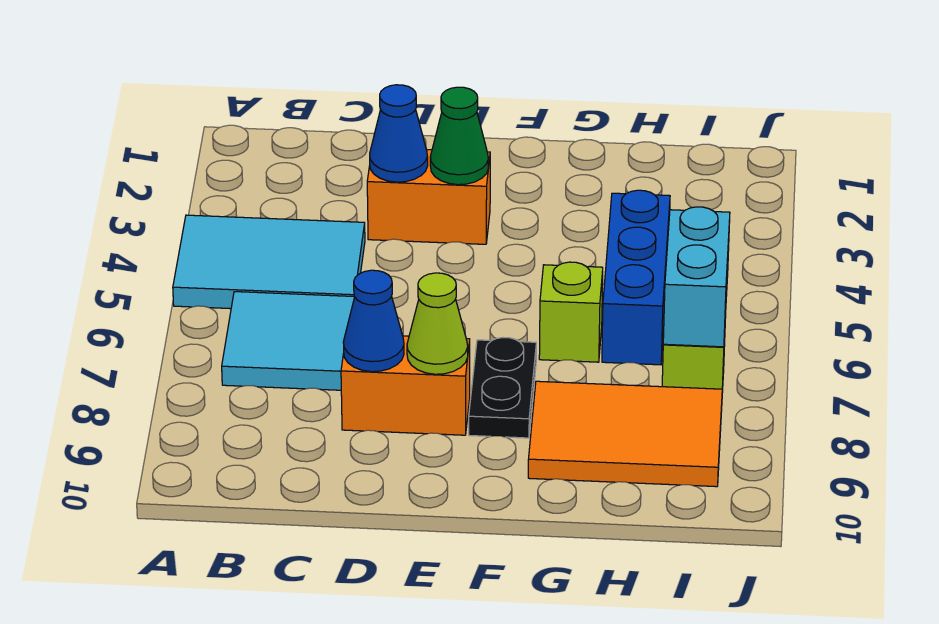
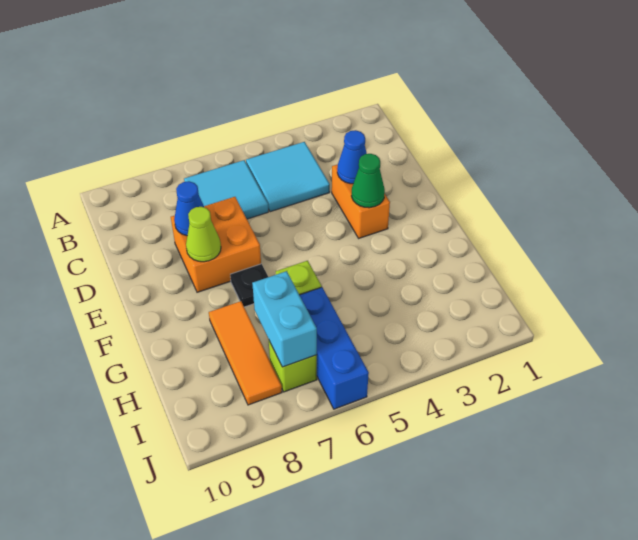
cyan tile A4:C5 level 1 -> cyan tile B4:C5 level 1
orange brick D8:E8 level 1 -> orange brick D7:E8 level 1
black plate F7:F8 level 1 -> black plate F7 level 1
orange tile G8:I9 level 1 -> orange tile G8:I8 level 1
blue brick H4:H6 level 1 -> blue brick H6:J6 level 1
cyan brick I6:I7 level 2 -> cyan brick H7:I7 level 2

